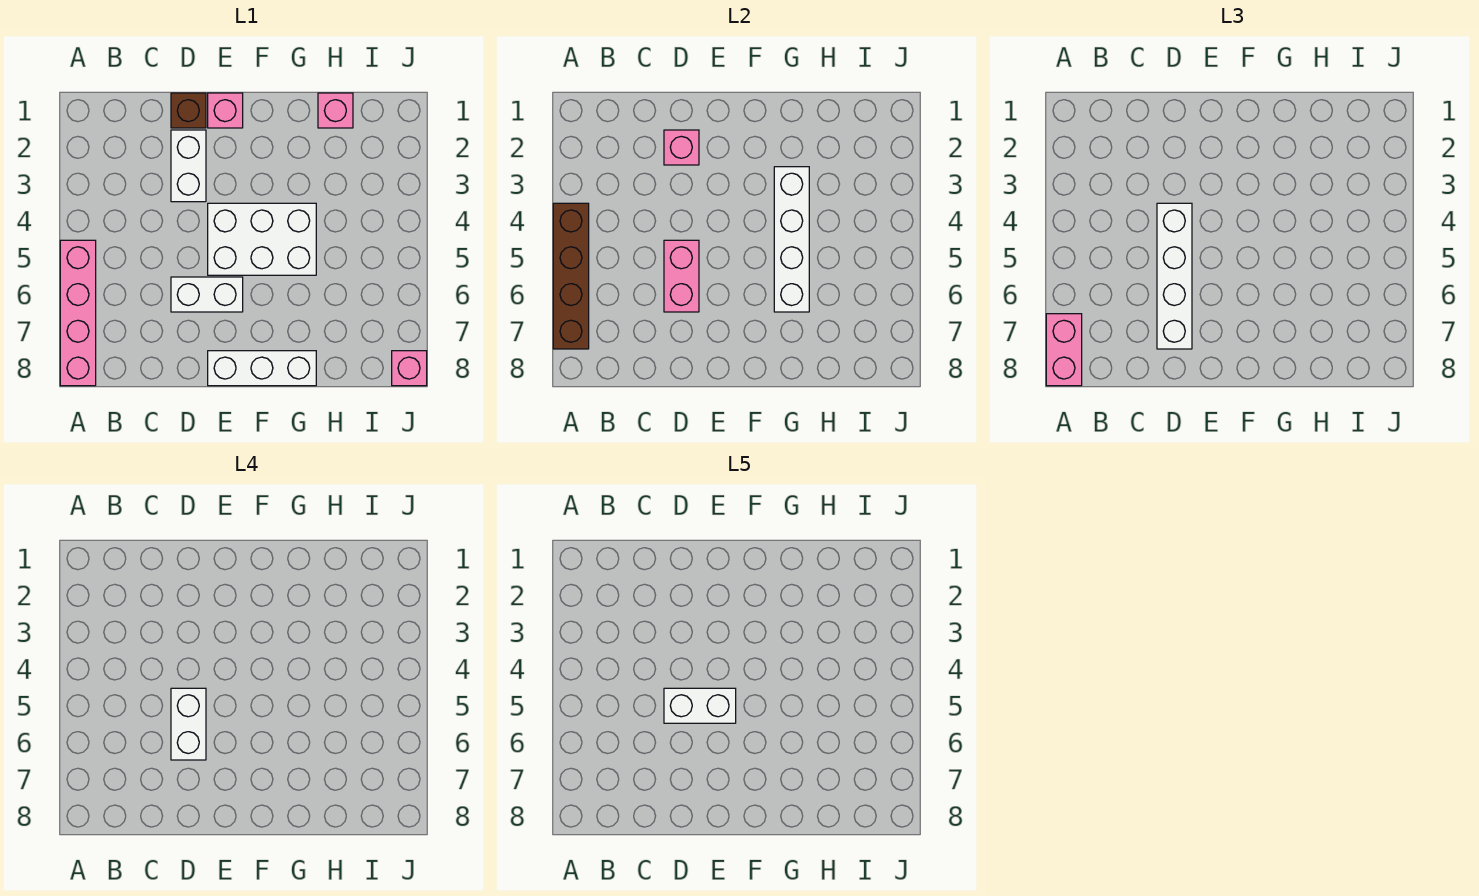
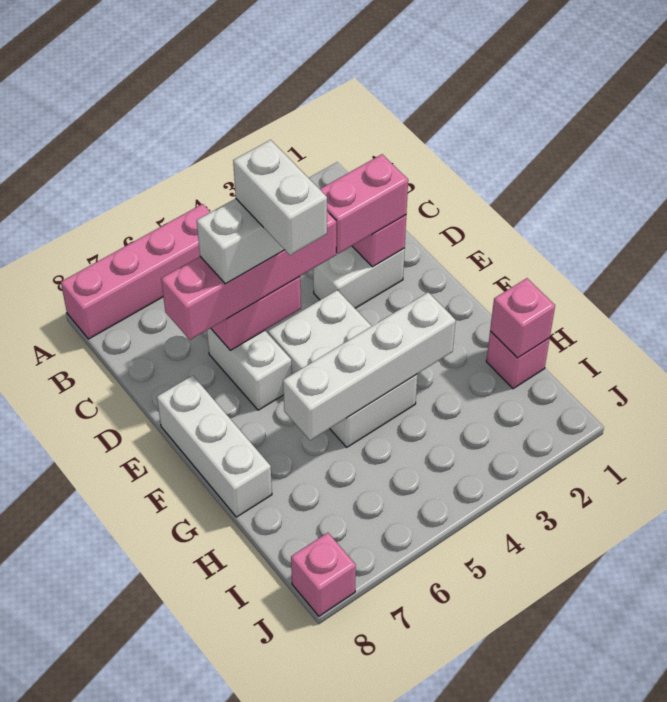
brown brick A4:A7 level 2 -> none
pink brick A7:A8 level 3 -> pink brick D2:D3 level 3
brown brick D1 level 1 -> none
white brick D4:D7 level 3 -> pink brick D4:D7 level 3
pink brick E1 level 1 -> pink brick H1 level 2

